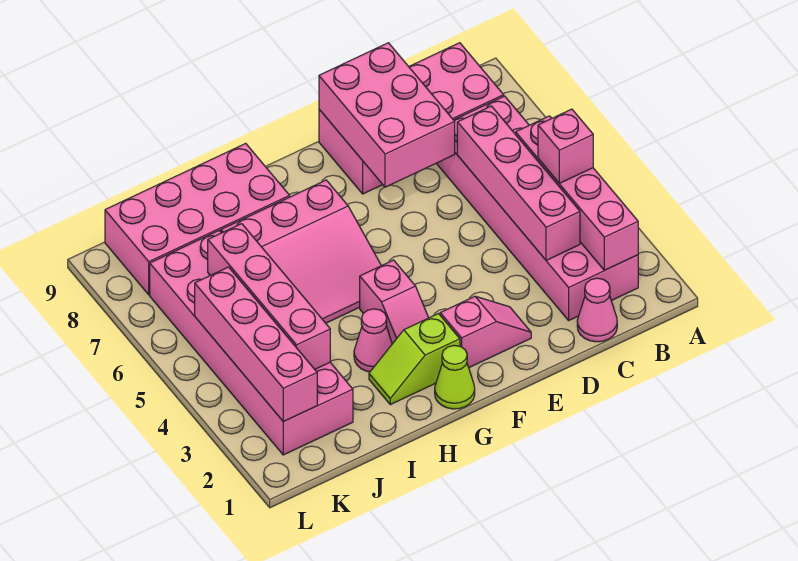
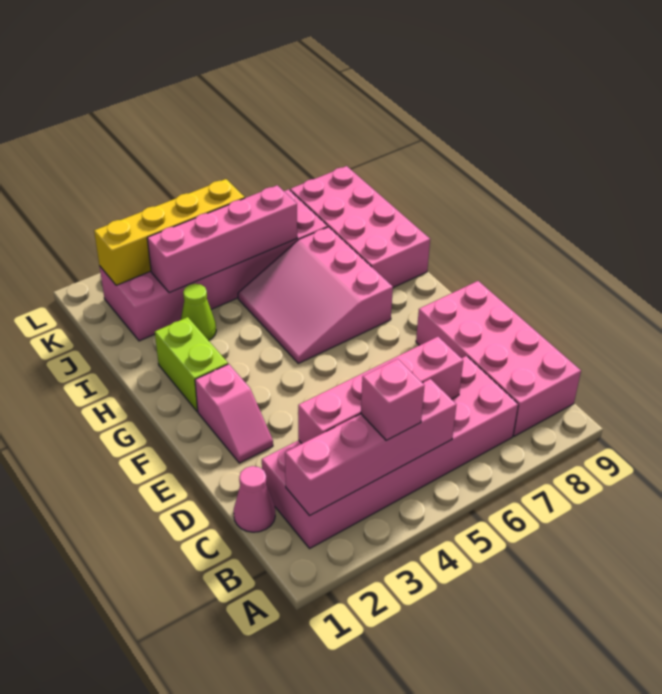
pink brick D7:E9 level 2 -> none
lime cone G1 level 1 -> lime cone I3 level 1
lime slope G2:H2 level 1 top G -> lime brick G2:H2 level 1
pink slope G3:G4 level 1 top 4 -> none
pink cone H3 level 1 -> none
pink brick K2:K5 level 2 -> yellow brick K2:K5 level 2

